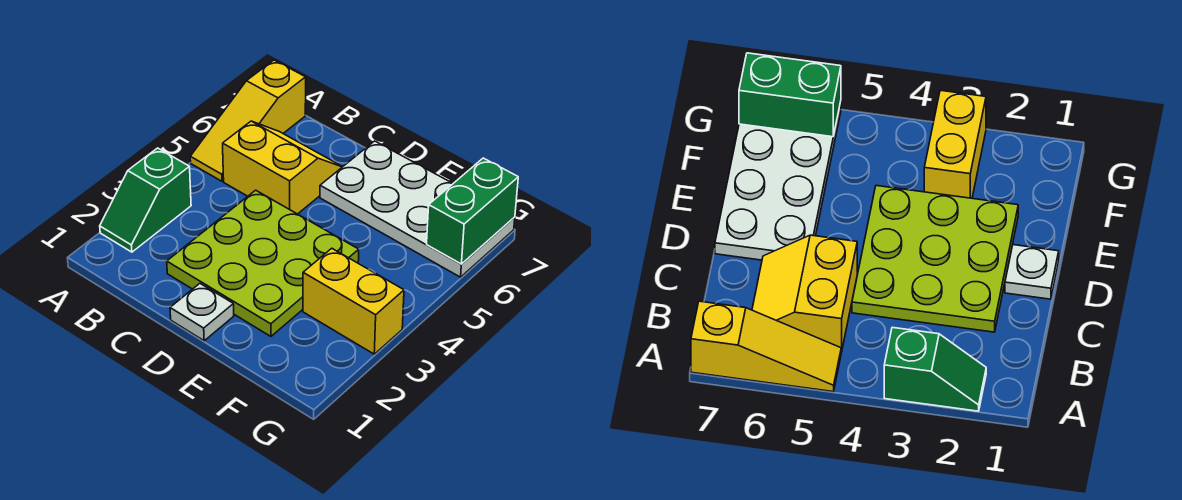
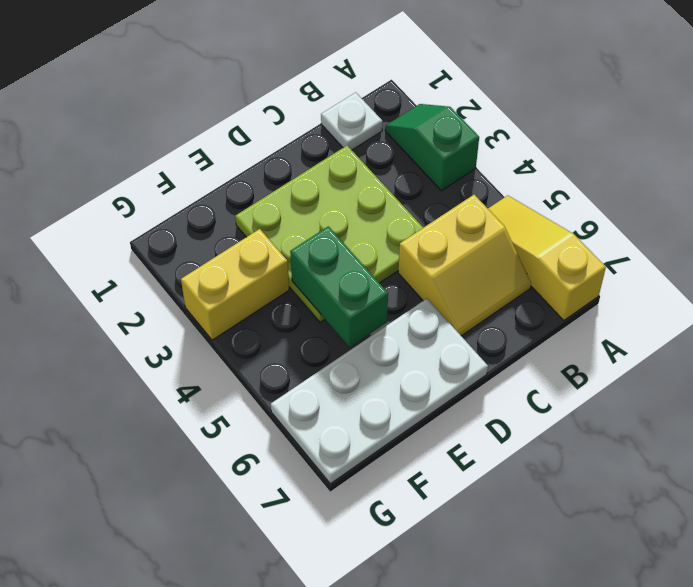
white plate D1 level 1 -> white plate B1 level 1
green brick G6:G7 level 2 -> green brick E4:E5 level 2

